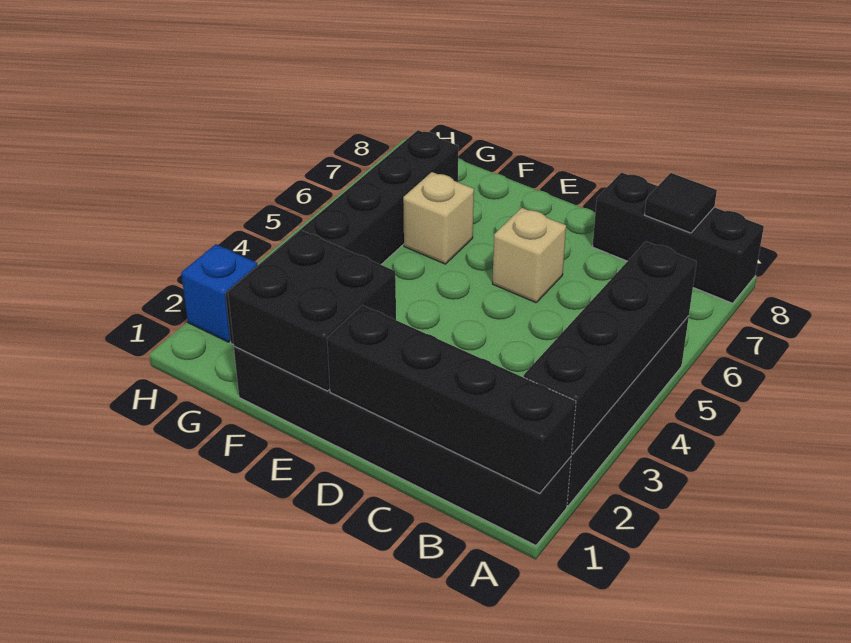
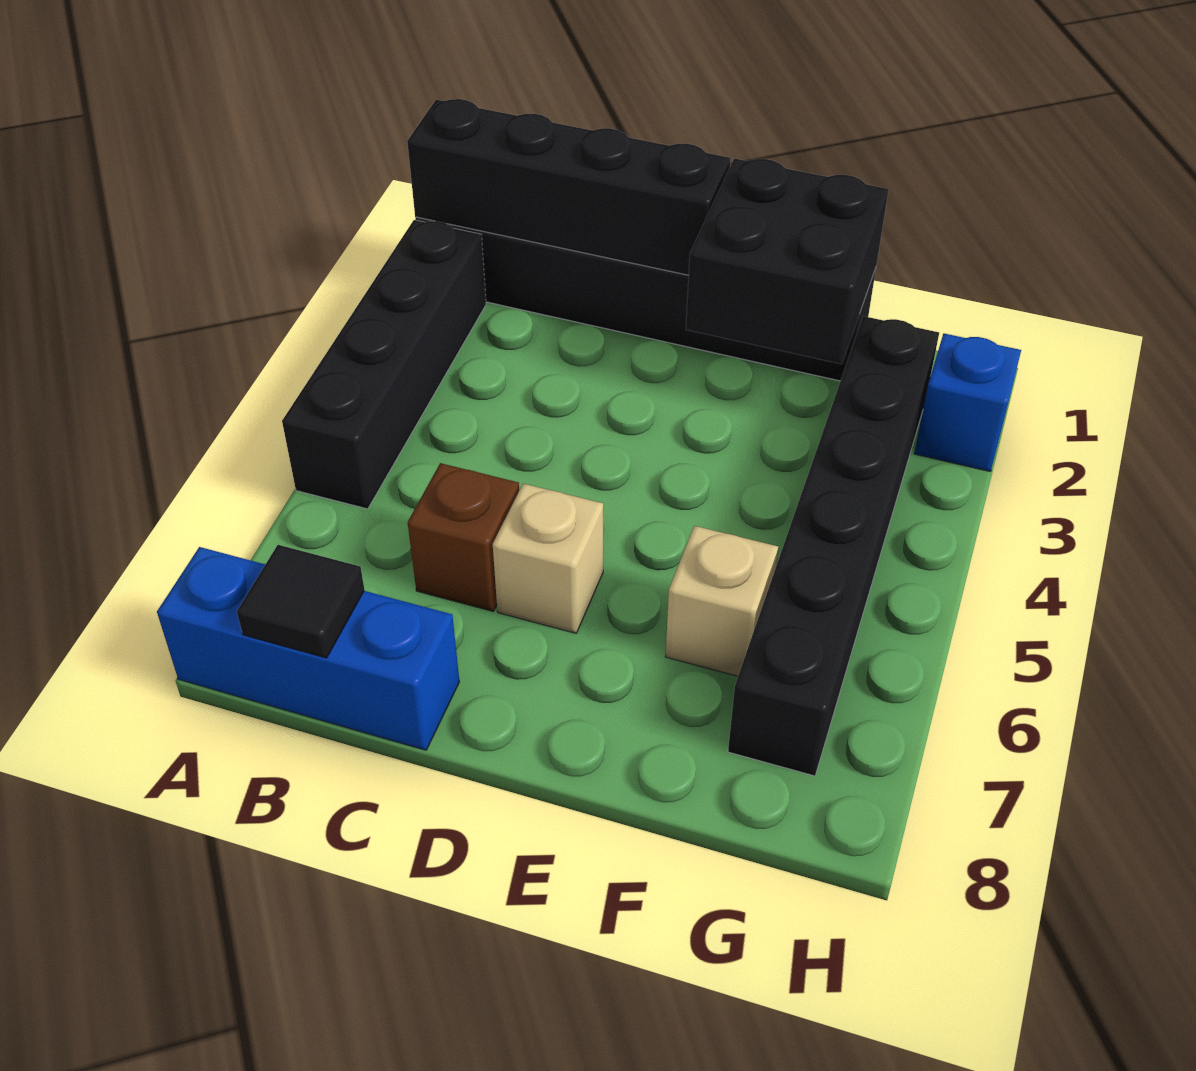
black brick A2:A5 level 2 -> none
black brick A8:C8 level 1 -> blue brick A8:C8 level 1
none -> brown brick C6 level 1

